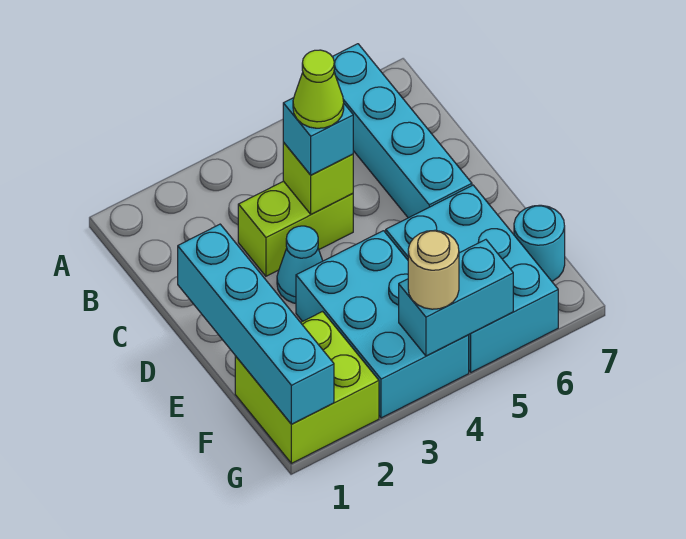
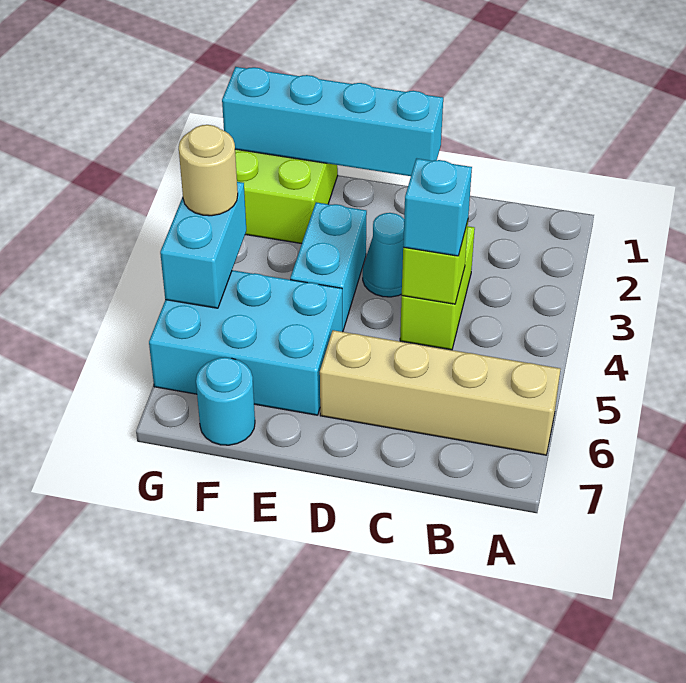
cyan brick A6:D6 level 1 -> tan brick A6:D6 level 1
lime cone C4 level 4 -> none
cyan brick E3:G4 level 1 -> cyan brick E3:E4 level 1

